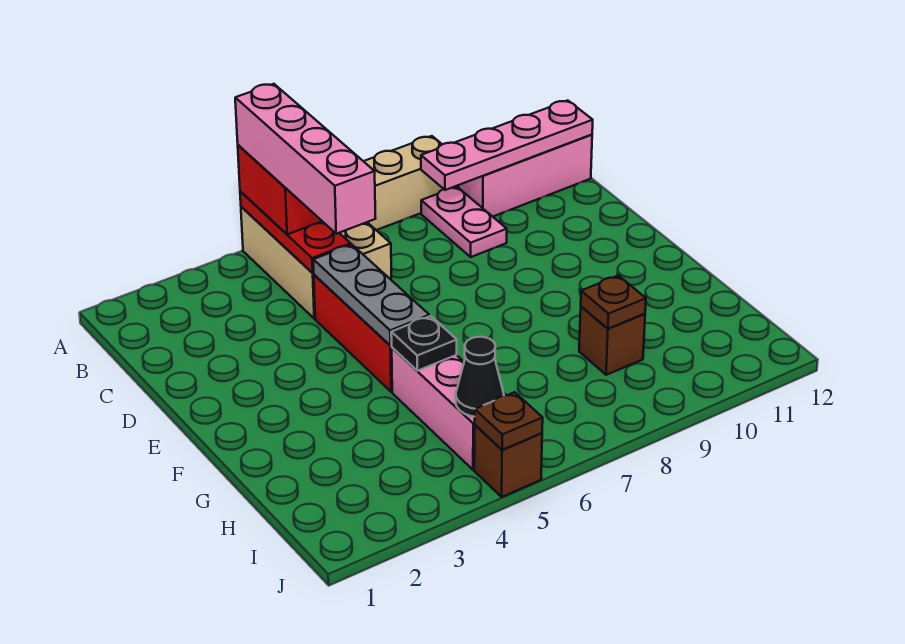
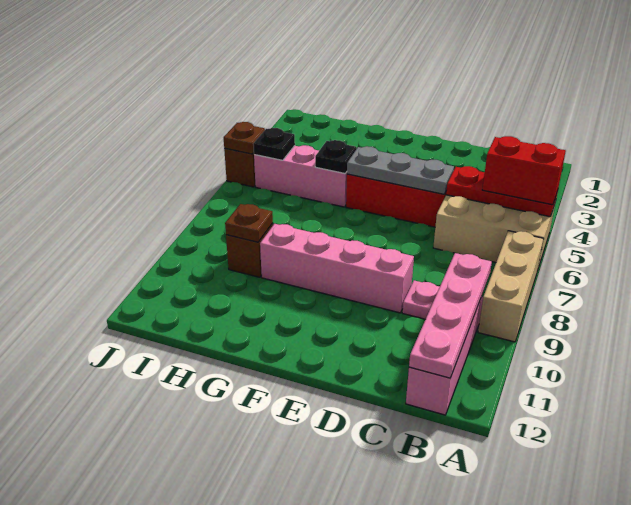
pink brick A5:D5 level 4 -> pink brick D9:G9 level 1
black cone I5 level 2 -> black plate I5 level 2

